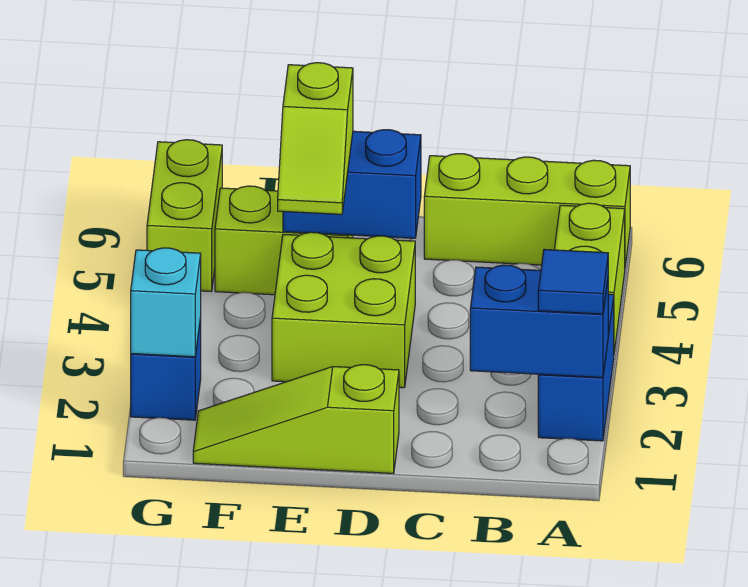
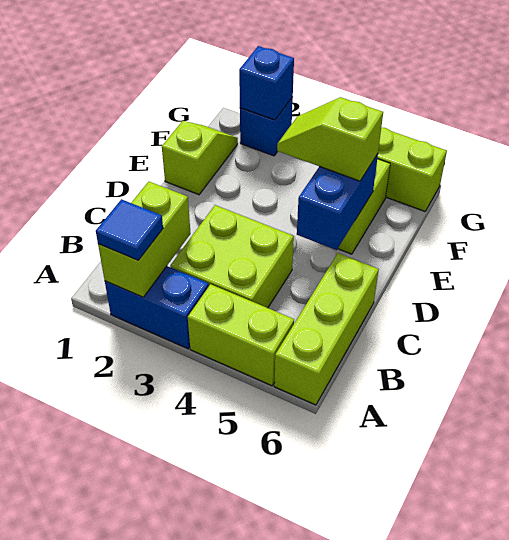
blue brick A2:B2 level 2 -> lime brick A2:B2 level 2
lime slope D1:F1 level 1 top D -> lime slope E1:F1 level 1 top E
lime brick D3:E4 level 1 -> lime brick B3:C4 level 1
cyan brick G2 level 2 -> blue brick G2 level 2

